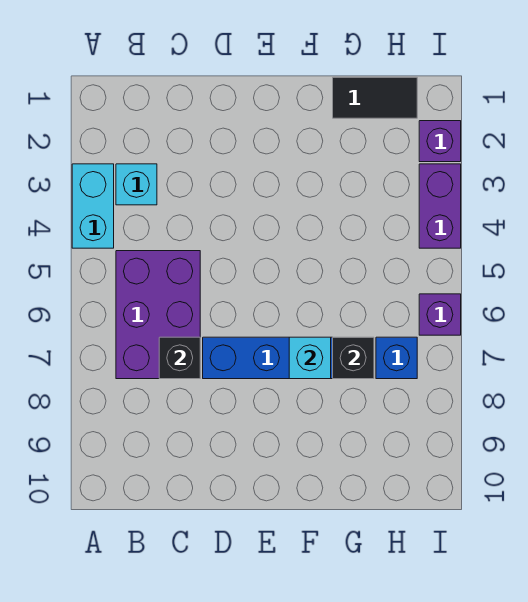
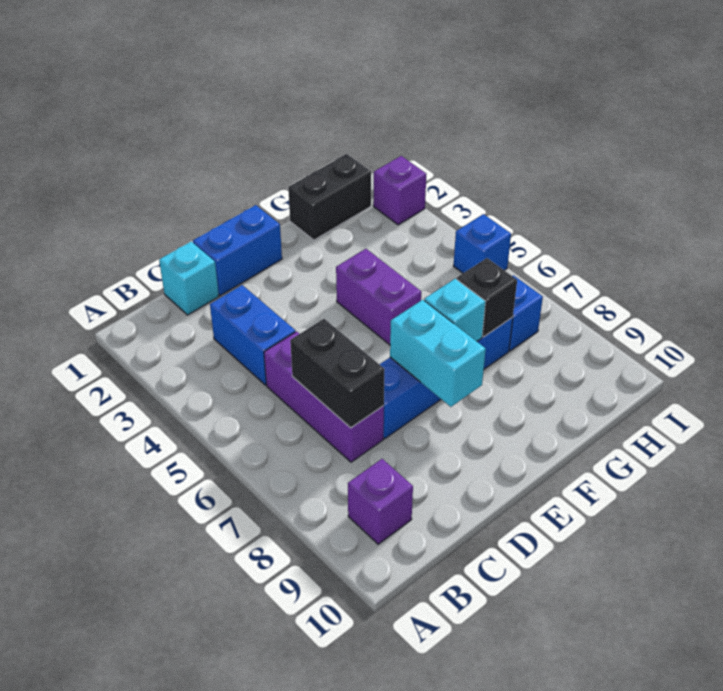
cyan brick A3:A4 level 1 -> cyan brick E7:E8 level 2
cyan brick B3 level 1 -> cyan brick C1 level 1
purple brick B5:C7 level 1 -> purple brick C5:C7 level 1
none -> blue brick C3:C4 level 1
black brick C7 level 2 -> black brick C6:C7 level 2
none -> blue brick D1:E1 level 1
black tile G1:H1 level 1 -> black brick G1:H1 level 1
purple brick I3:I4 level 1 -> purple brick F4:F5 level 1
none -> blue brick I5 level 1
purple brick I6 level 1 -> purple brick B9 level 1

